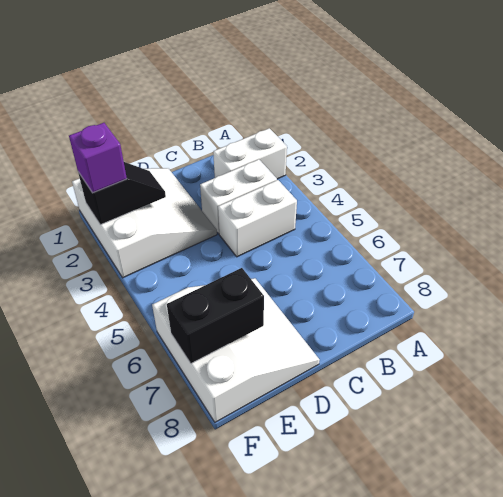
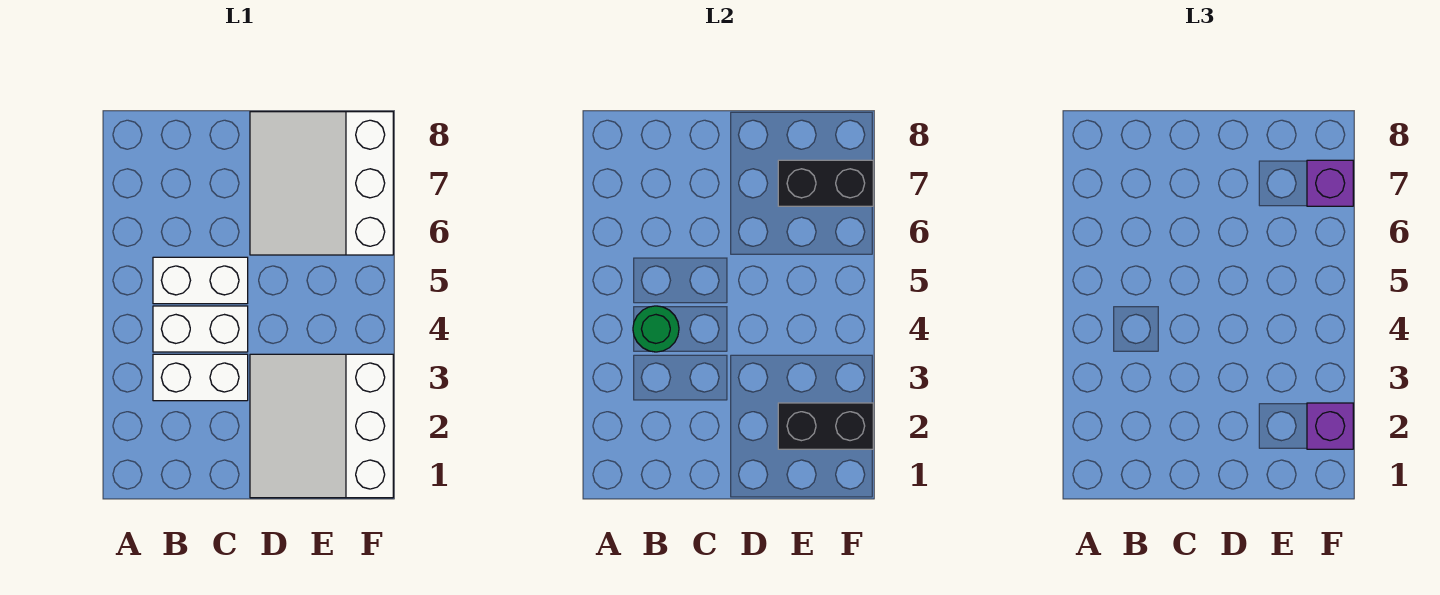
white brick A2:B2 level 1 -> white brick B5:C5 level 1
none -> green round brick B4 level 2
black slope E2:F2 level 2 top F -> black brick E2:F2 level 2
none -> purple brick F7 level 3

